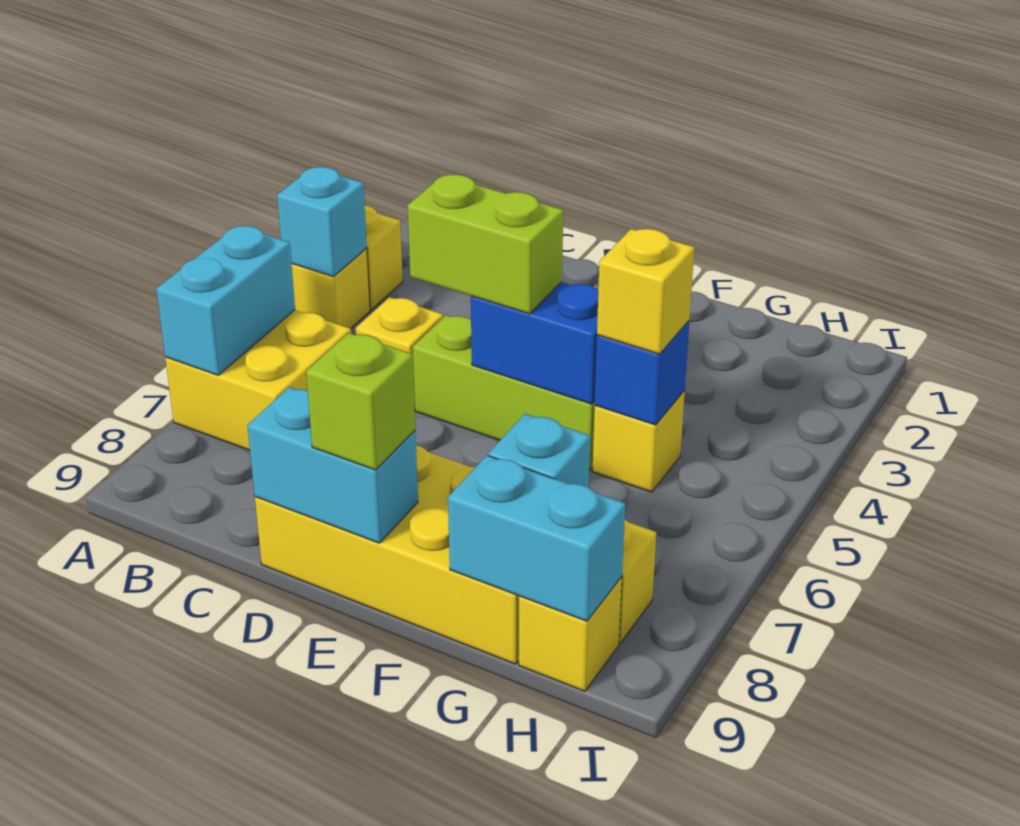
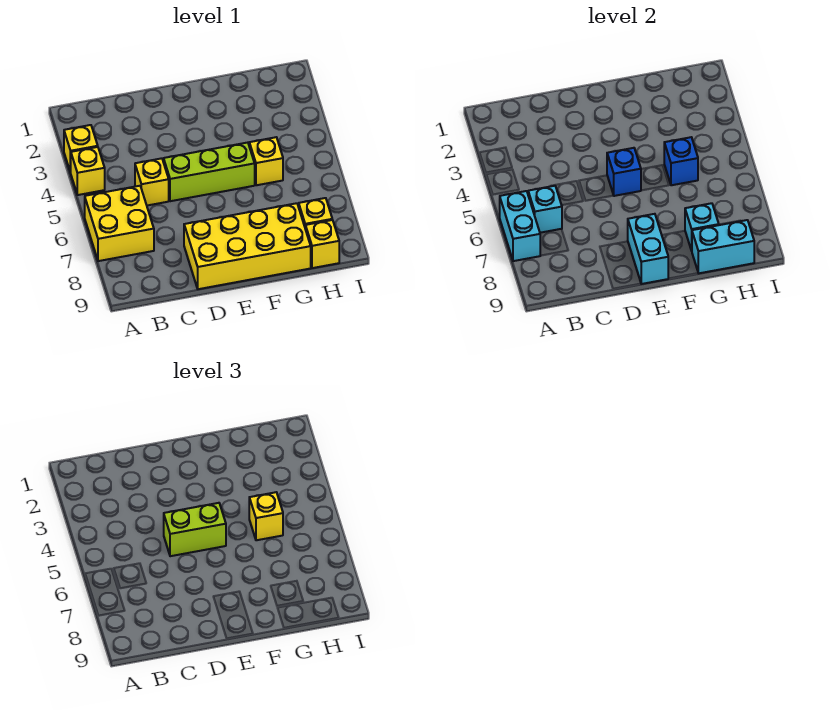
cyan brick A4 level 2 -> cyan brick B6 level 2
cyan brick D9:E9 level 2 -> cyan brick E8:E9 level 2
blue brick E5:F5 level 2 -> blue brick E5 level 2
lime brick E9 level 3 -> none

